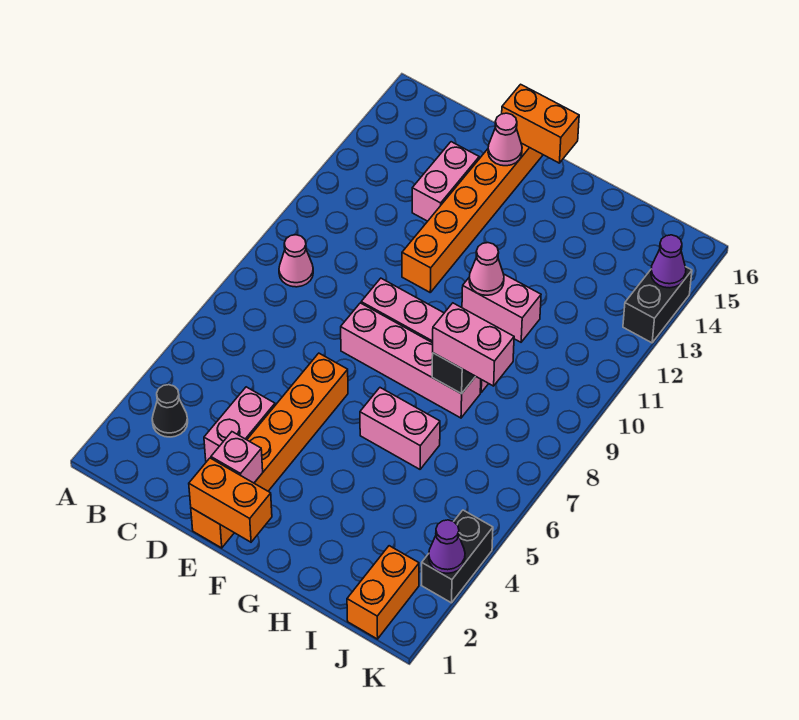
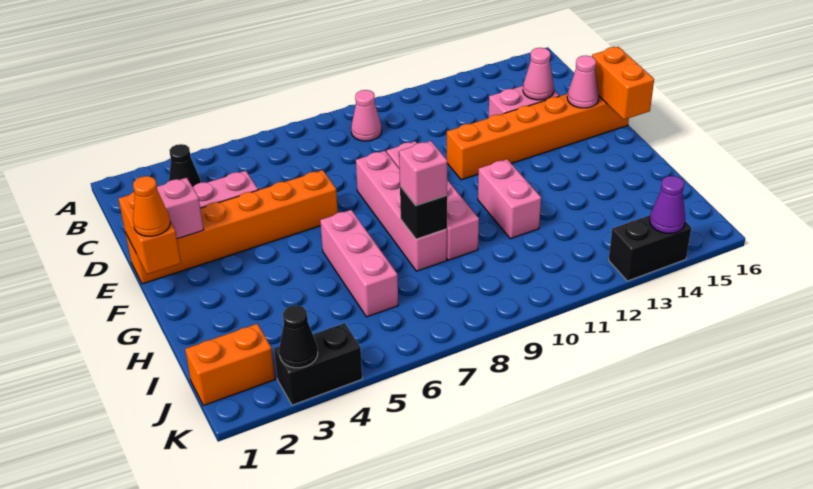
none -> orange cone F1 level 3
pink brick G6:H6 level 1 -> pink brick G6:I6 level 1
pink cone G11 level 2 -> pink cone D14 level 2
pink brick H8:I8 level 3 -> pink brick H8 level 3
purple cone K3 level 2 -> black cone K3 level 2

